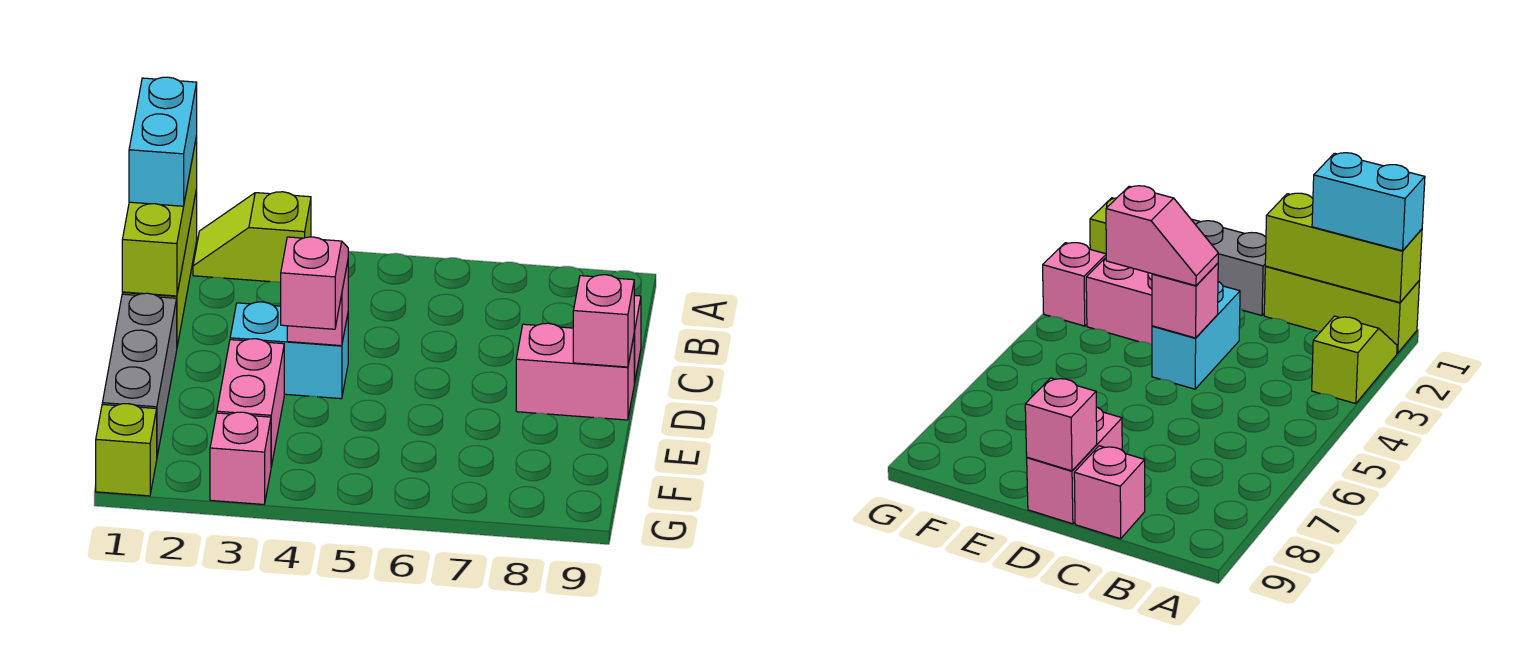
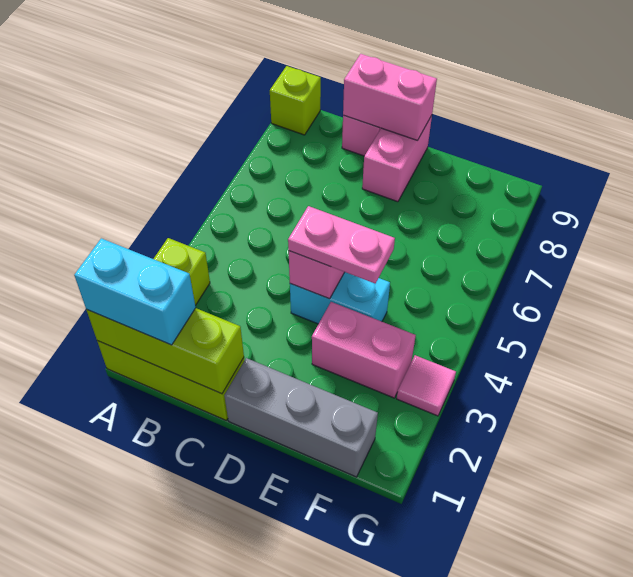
cyan brick D3:D4 level 1 -> cyan brick D4:E4 level 1
pink slope D4:E4 level 3 top E -> pink plate D4:E4 level 3
pink brick D9 level 2 -> pink brick C9:D9 level 2
lime brick G1 level 1 -> lime brick A9 level 1
pink brick G3 level 1 -> pink tile G3 level 1

